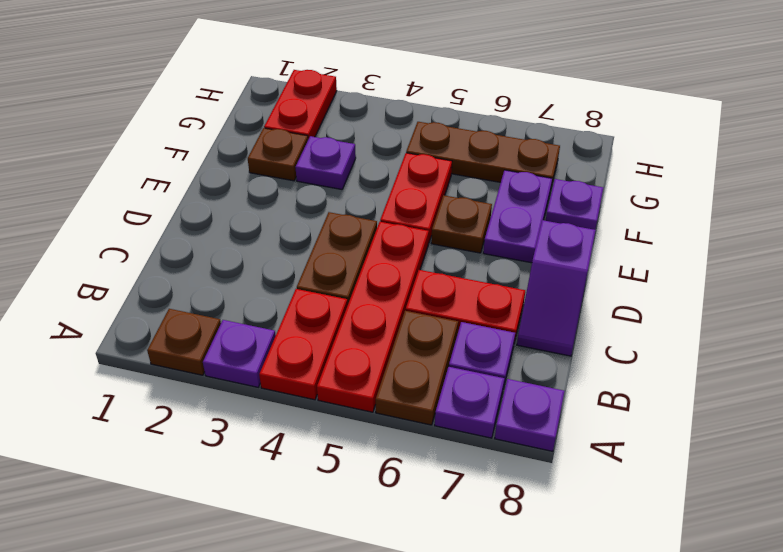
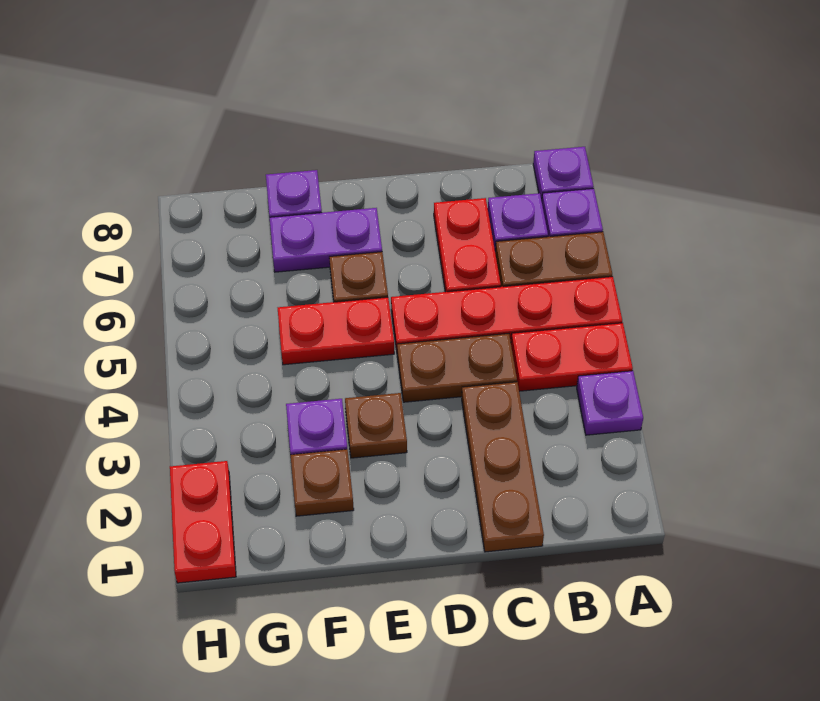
brown plate A2 level 1 -> brown plate E3 level 1
purple slope C8:D8 level 1 top D -> none
red plate G2:H2 level 1 -> red plate H1:H2 level 1
brown plate G5:G7 level 1 -> brown plate C1:C3 level 1

